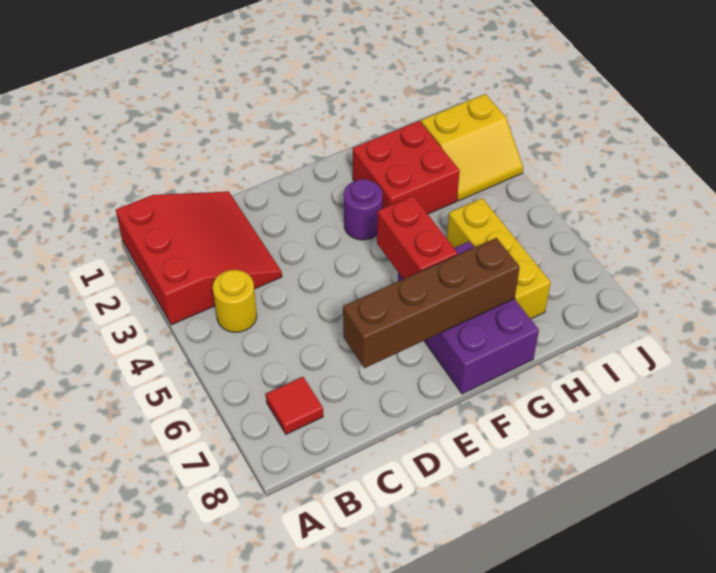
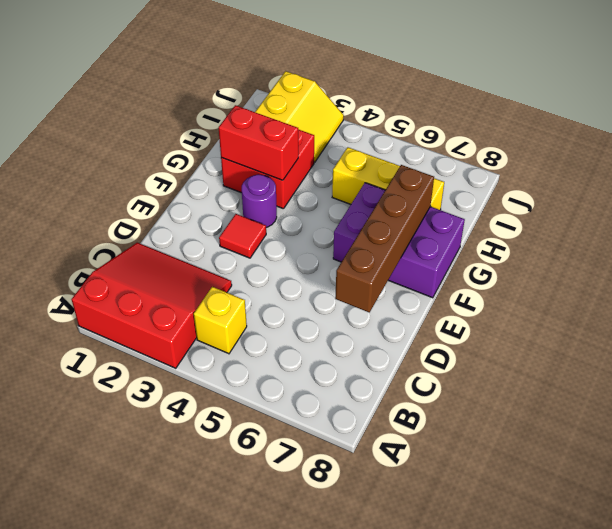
yellow round brick B4 level 1 -> yellow brick B4 level 1
red tile B7 level 1 -> red tile E3 level 1
red brick F5:F6 level 2 -> red brick G2:G3 level 2

